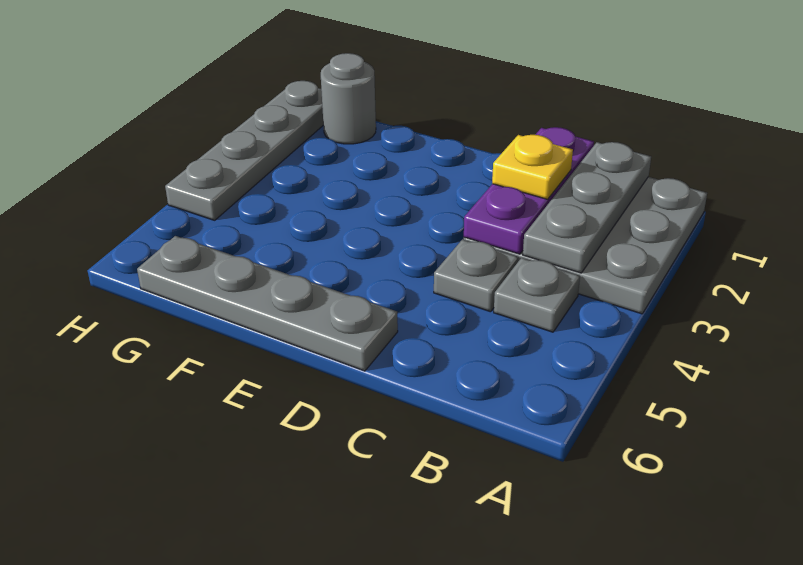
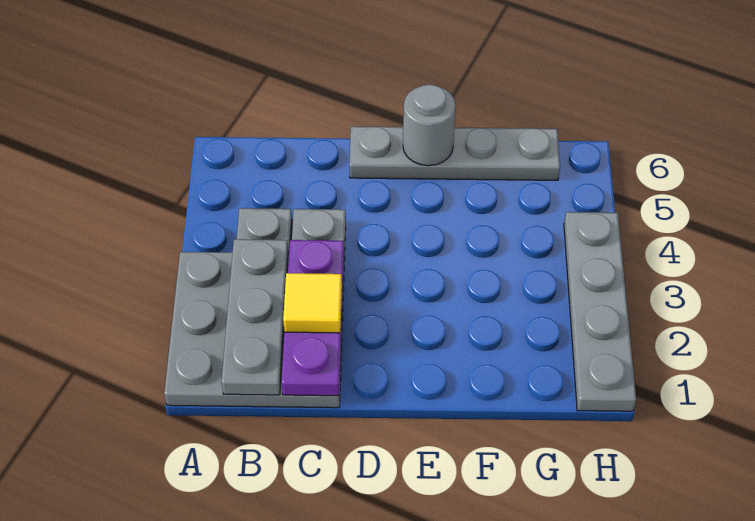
yellow plate C2 level 3 -> yellow tile C2 level 3
grey round brick G1 level 1 -> grey round brick E6 level 2

